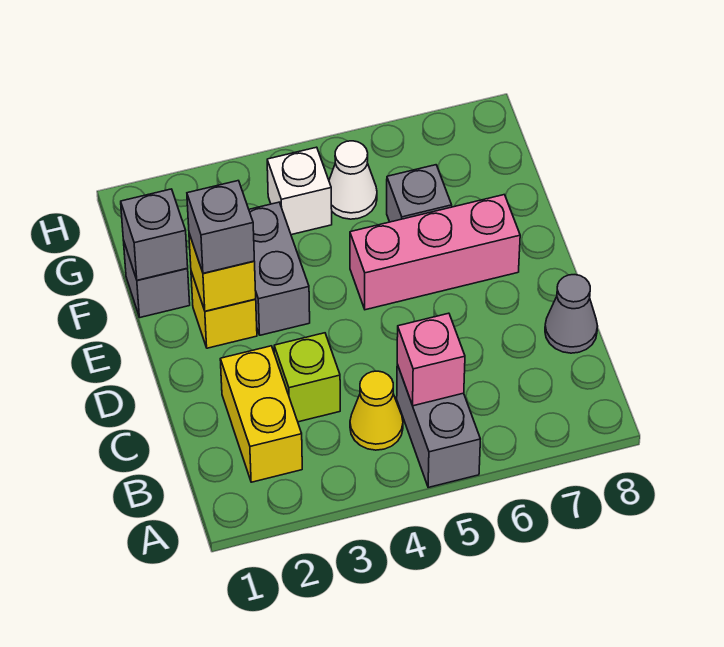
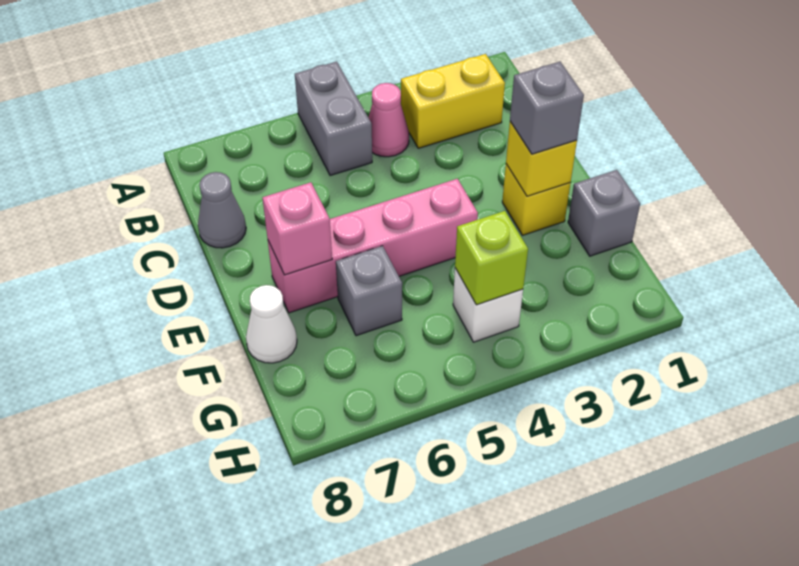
yellow brick B2:C2 level 1 -> yellow brick B2:B3 level 1
yellow cone B4 level 1 -> pink cone B4 level 1
pink brick B5 level 2 -> pink brick E7 level 2
lime brick C3 level 1 -> lime brick G4 level 2
grey brick E3:F3 level 1 -> none
pink brick E5:E7 level 1 -> pink brick E4:E7 level 1
grey brick F1 level 2 -> none
white cone G5 level 1 -> white cone F8 level 1

